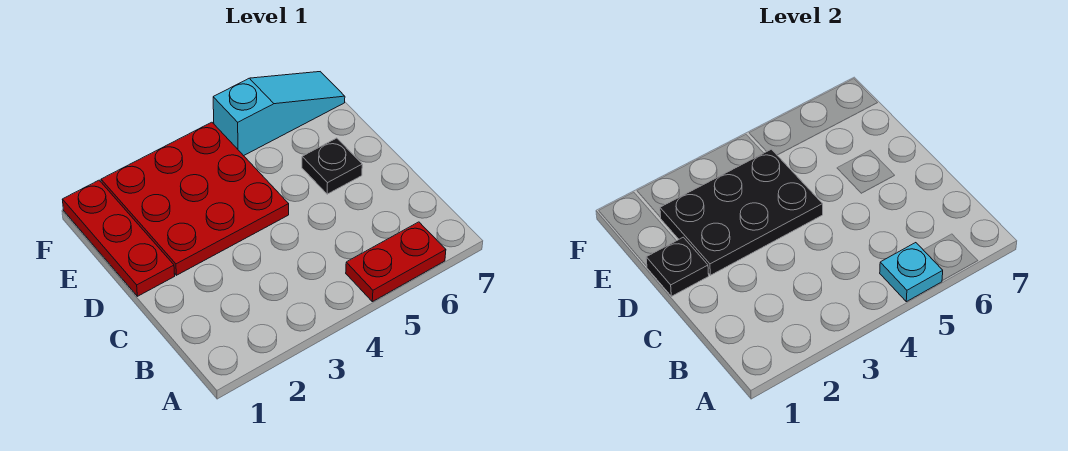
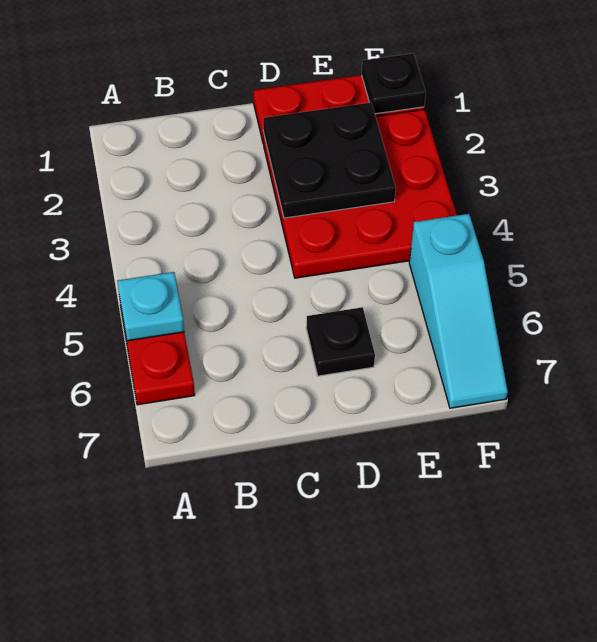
black plate D1 level 2 -> black plate F1 level 2
black plate D2:E4 level 2 -> black plate D2:E3 level 2

